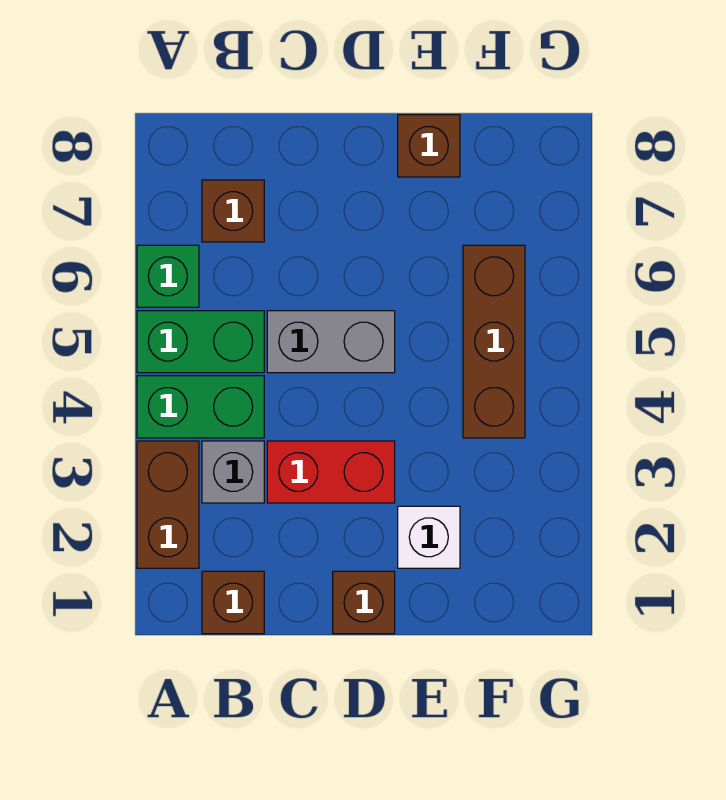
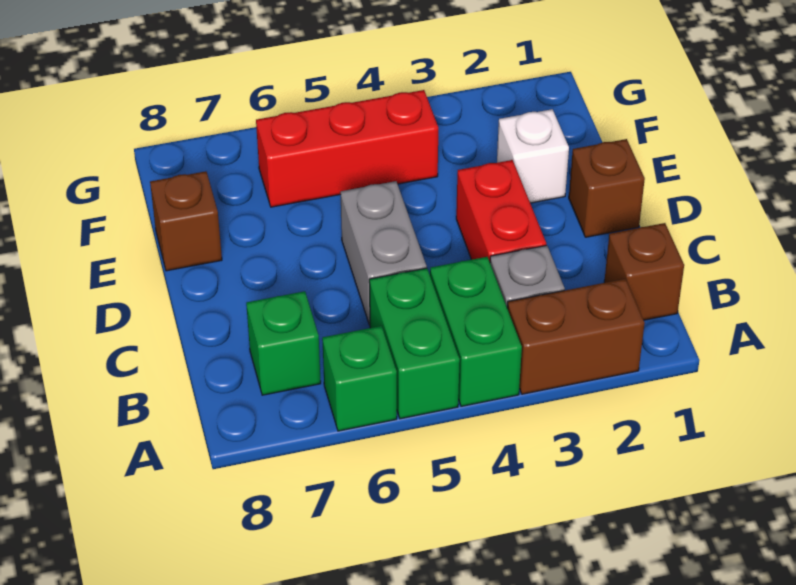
brown brick B7 level 1 -> green brick B7 level 1
brown brick F4:F6 level 1 -> red brick F4:F6 level 1

